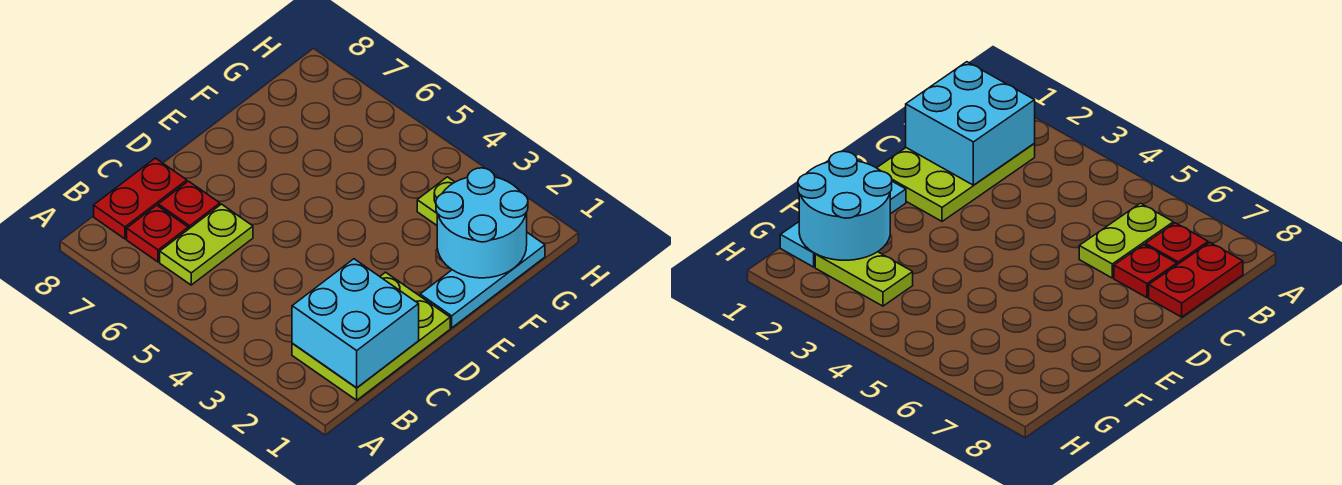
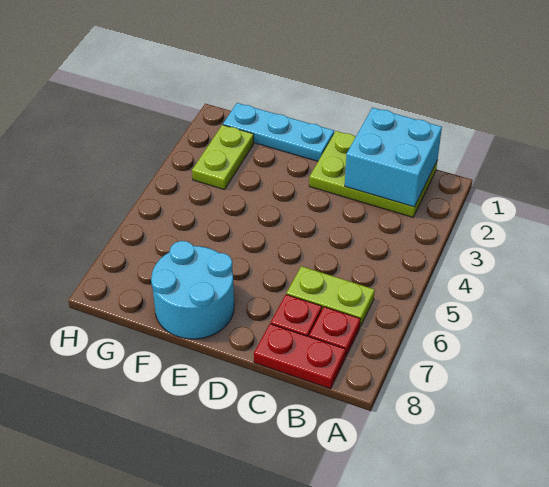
cyan round brick F1:G2 level 2 -> cyan round brick E7:F8 level 1

